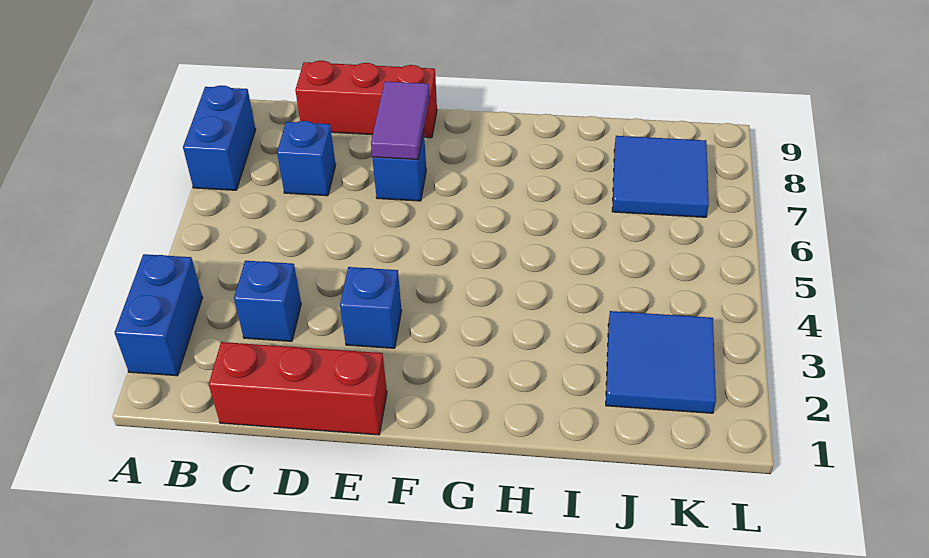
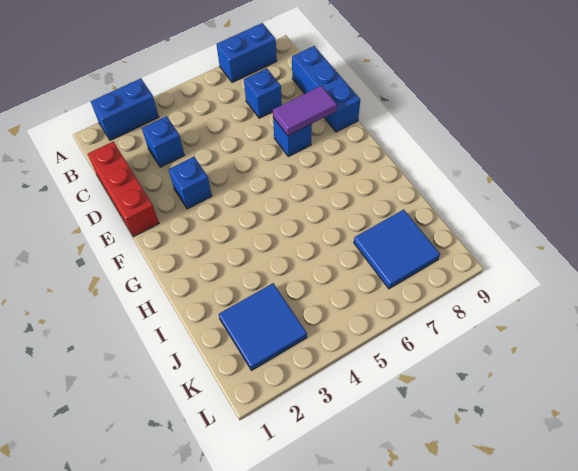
red brick C9:E9 level 1 -> blue brick C9:E9 level 1

